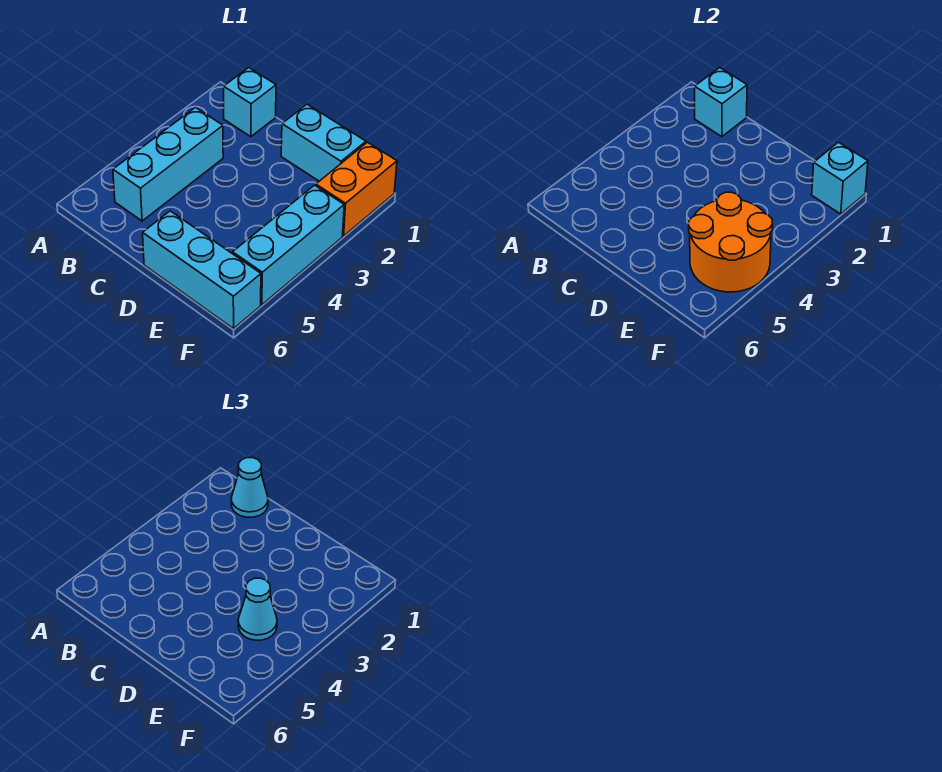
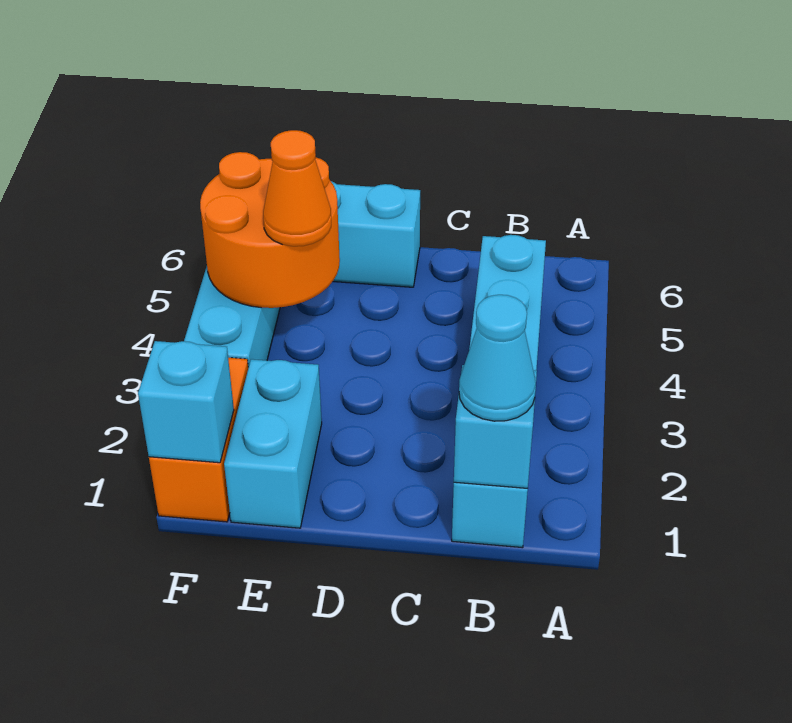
cyan brick D1:E1 level 1 -> cyan brick E1:E2 level 1
cyan cone E4 level 3 -> orange cone E4 level 3

